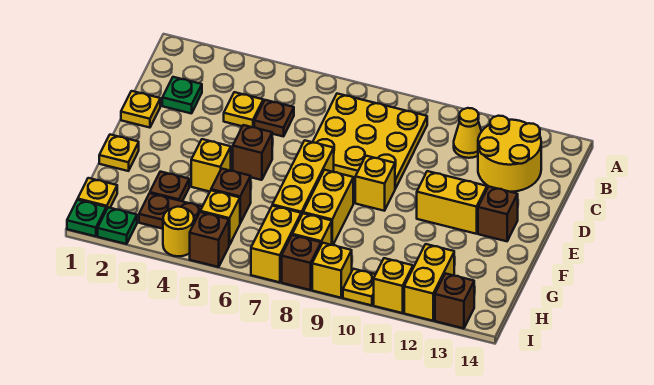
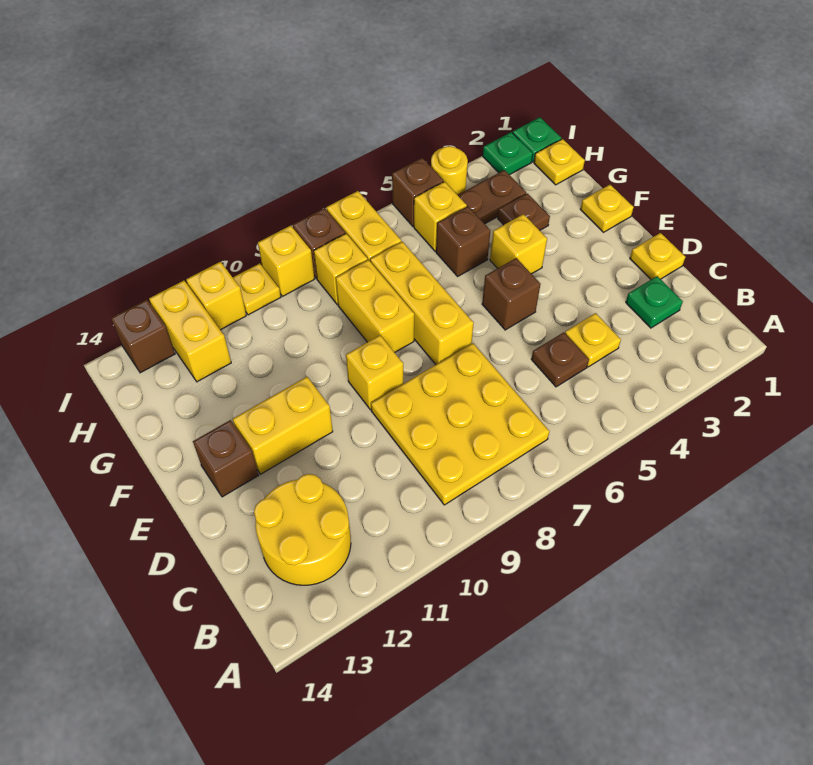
yellow cone B11 level 1 -> none

